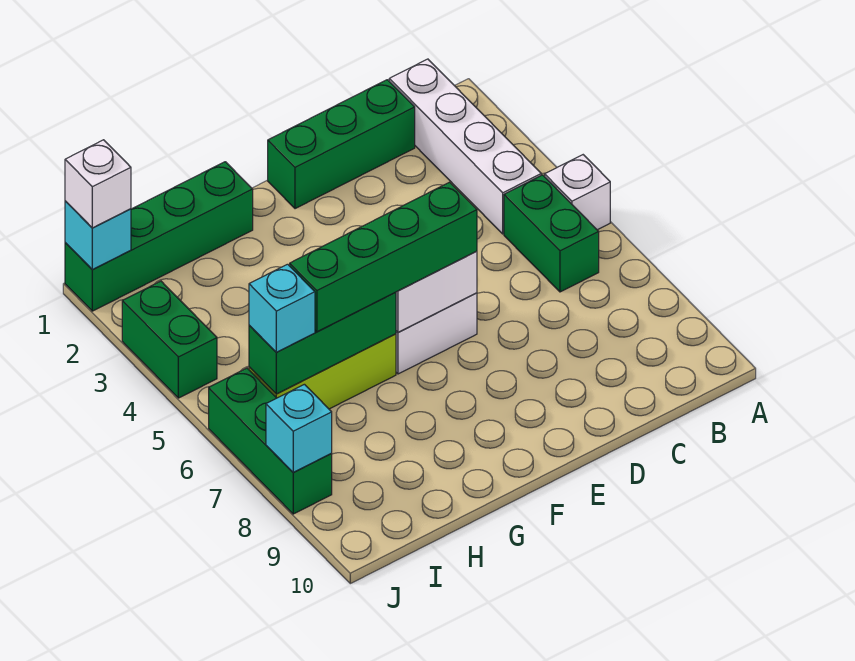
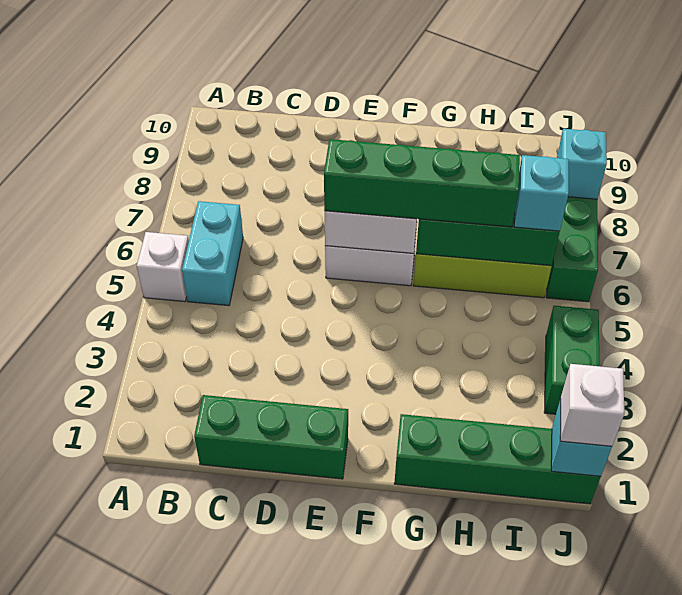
white brick B1:B4 level 1 -> none
green brick B5:B6 level 1 -> cyan brick B5:B6 level 1

